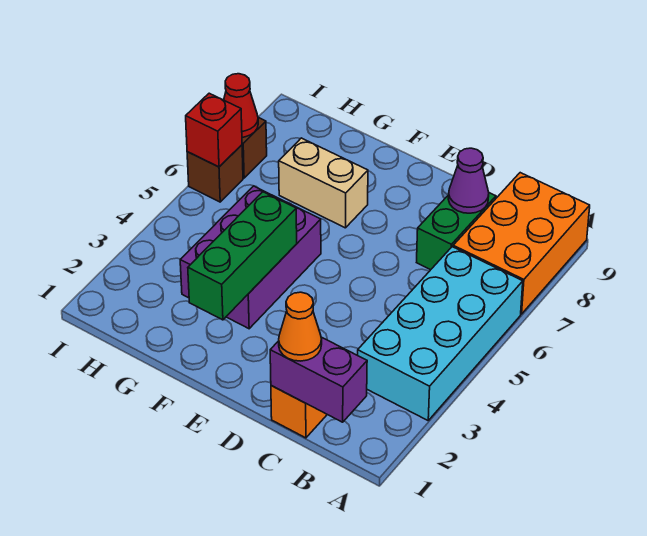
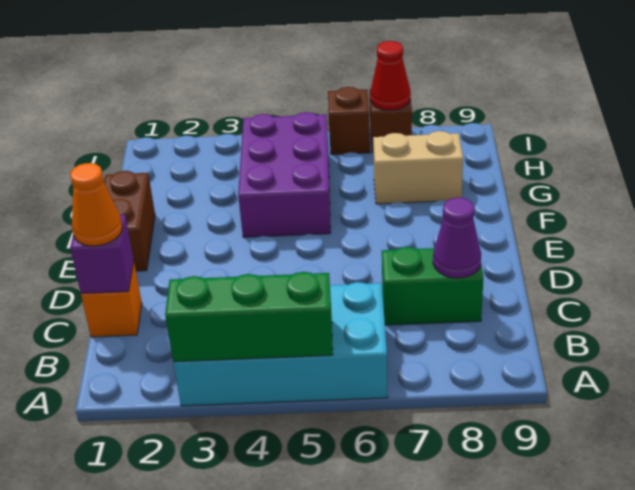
orange brick A7:B9 level 1 -> none
purple brick B1:C1 level 2 -> purple brick C1 level 2
none -> brown brick E1:F1 level 1
green brick F2:F4 level 2 -> green brick A3:A5 level 2
purple brick F3:G5 level 1 -> purple brick F4:H5 level 1
tan brick F7:G7 level 1 -> tan brick G7:G8 level 1
red brick I6 level 2 -> none

